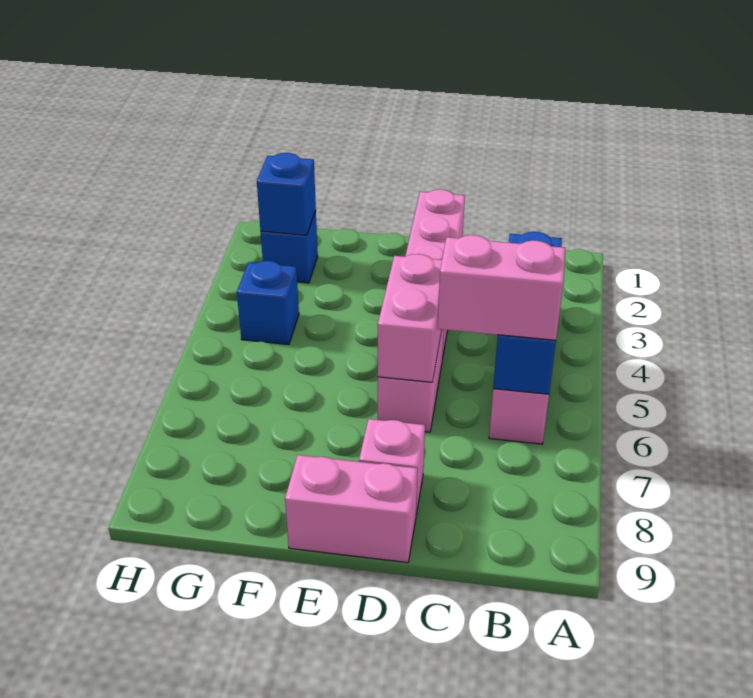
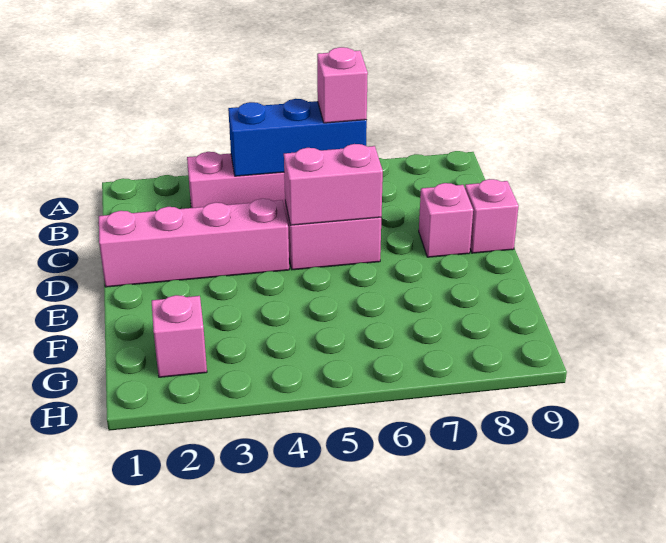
pink brick B6:C6 level 3 -> pink brick B6 level 3
pink brick D9:E9 level 1 -> pink brick D9 level 1
blue brick G2 level 1 -> pink brick G2 level 1
blue brick G2 level 2 -> none
blue brick G4 level 1 -> none

